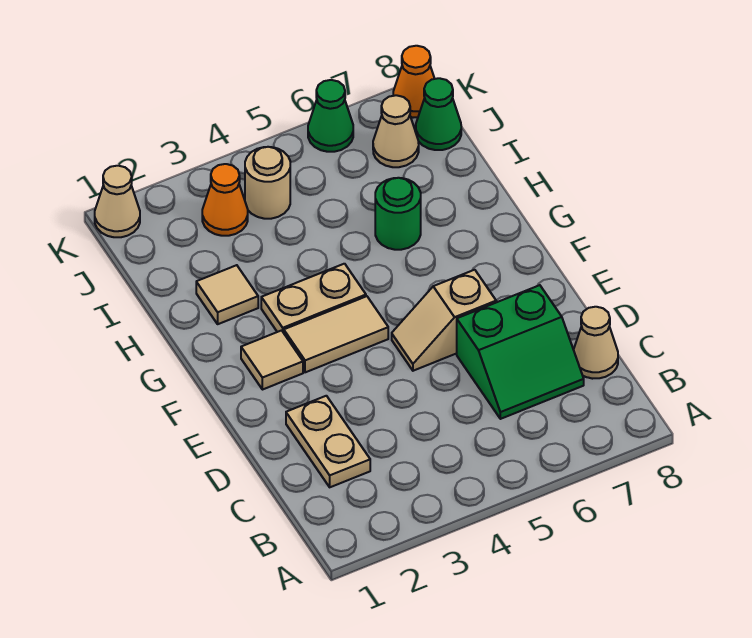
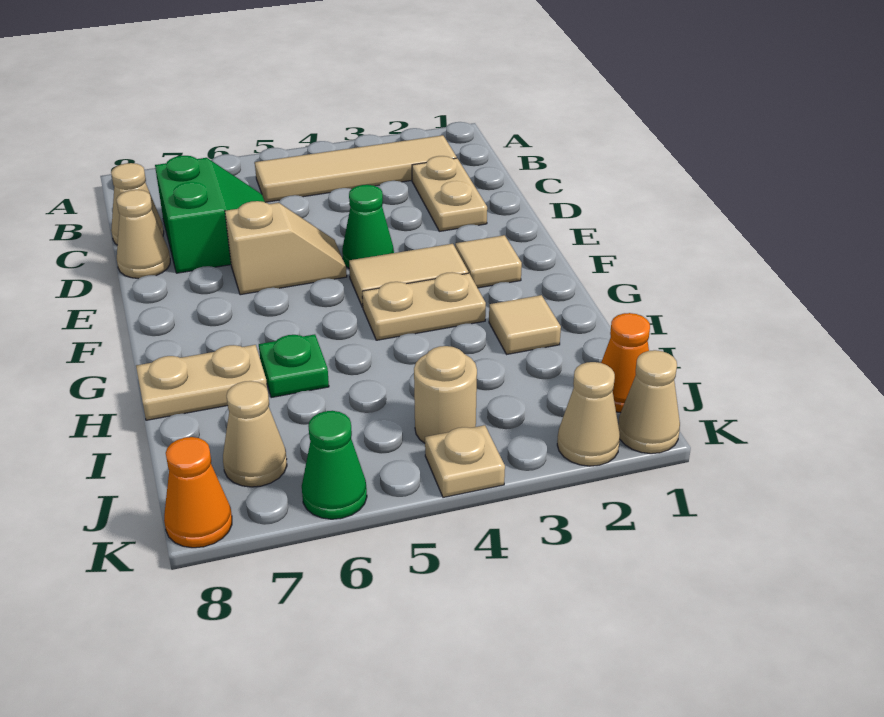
none -> tan tile B2:B5 level 1
green slope C6:D7 level 1 top D -> green slope C6:D7 level 1 top 7
none -> tan cone D8 level 1
green round brick H6 level 1 -> green plate H6 level 1
none -> tan plate H7:H8 level 1
orange cone J3 level 1 -> orange cone J1 level 1
green cone J8 level 1 -> green cone E4 level 1
none -> tan cone K2 level 1
none -> tan plate K4 level 1

